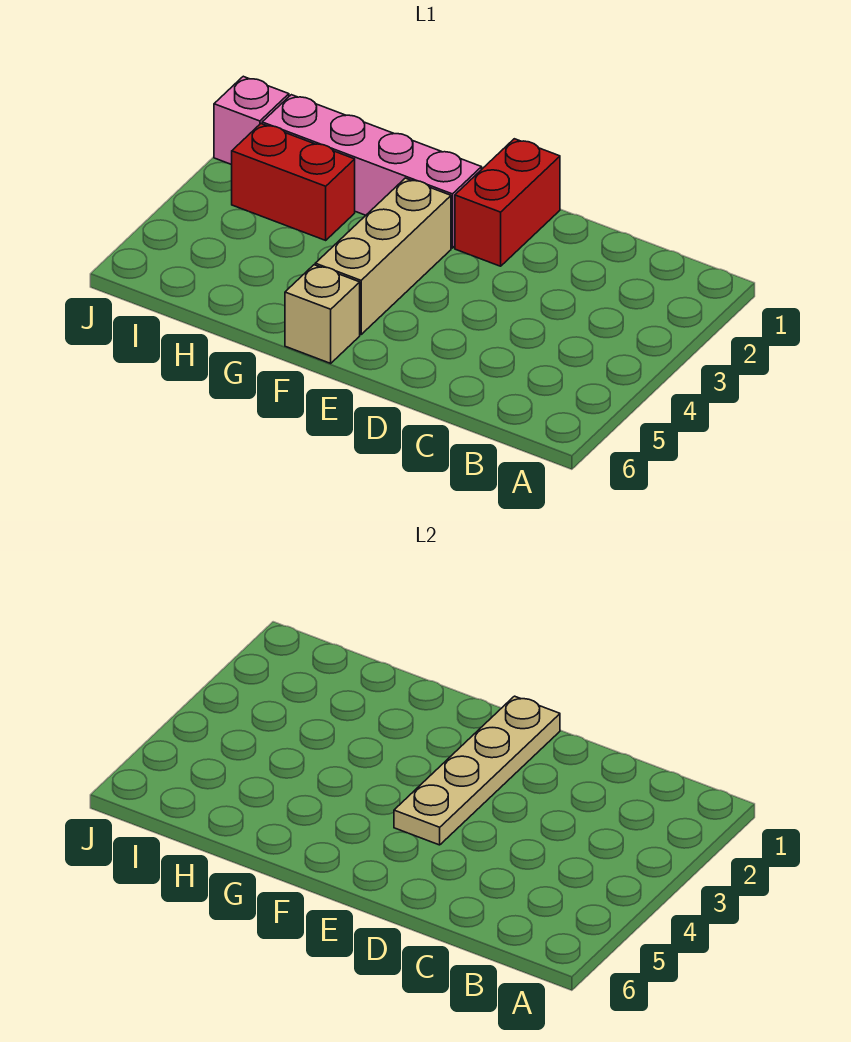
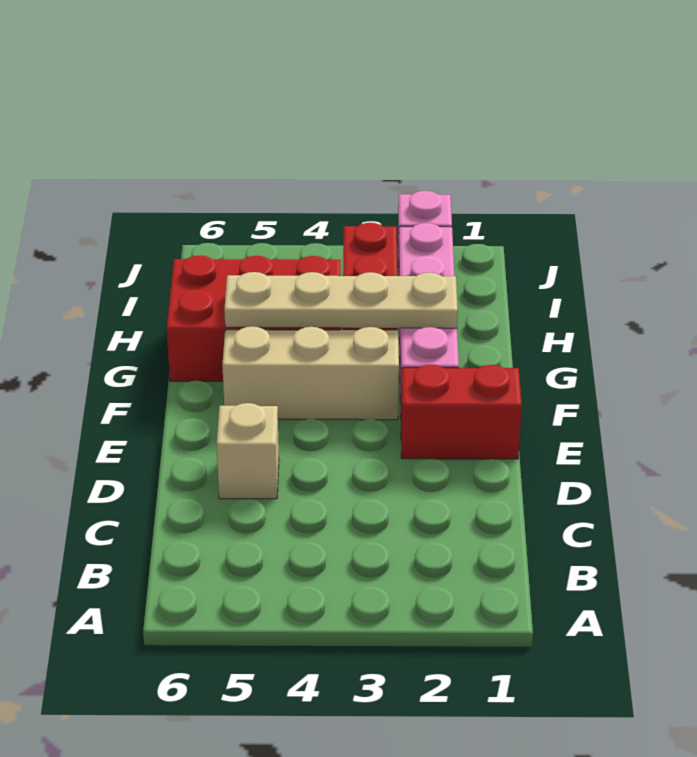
tan plate E1:E4 level 2 -> tan plate G2:G5 level 2
tan brick F6 level 1 -> tan brick D5 level 1
none -> red brick G4:H6 level 1

